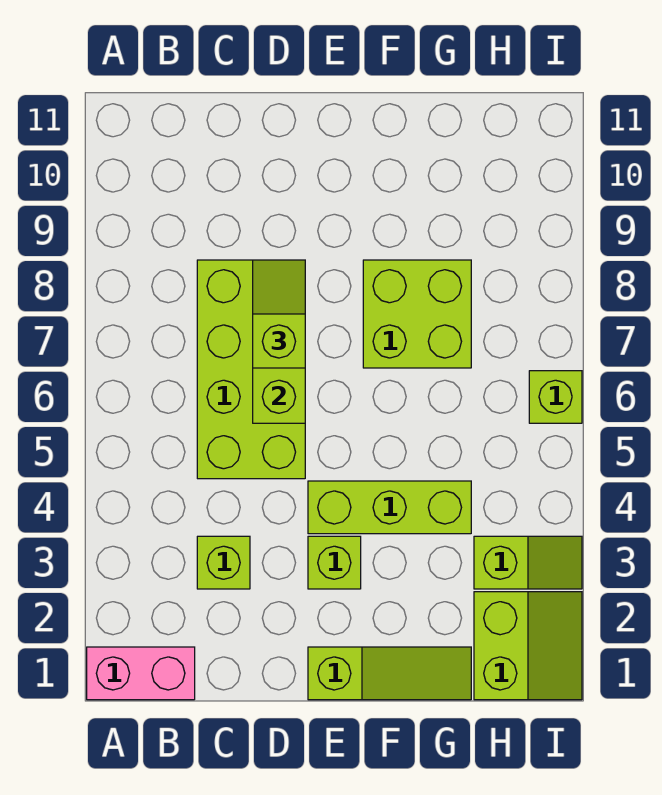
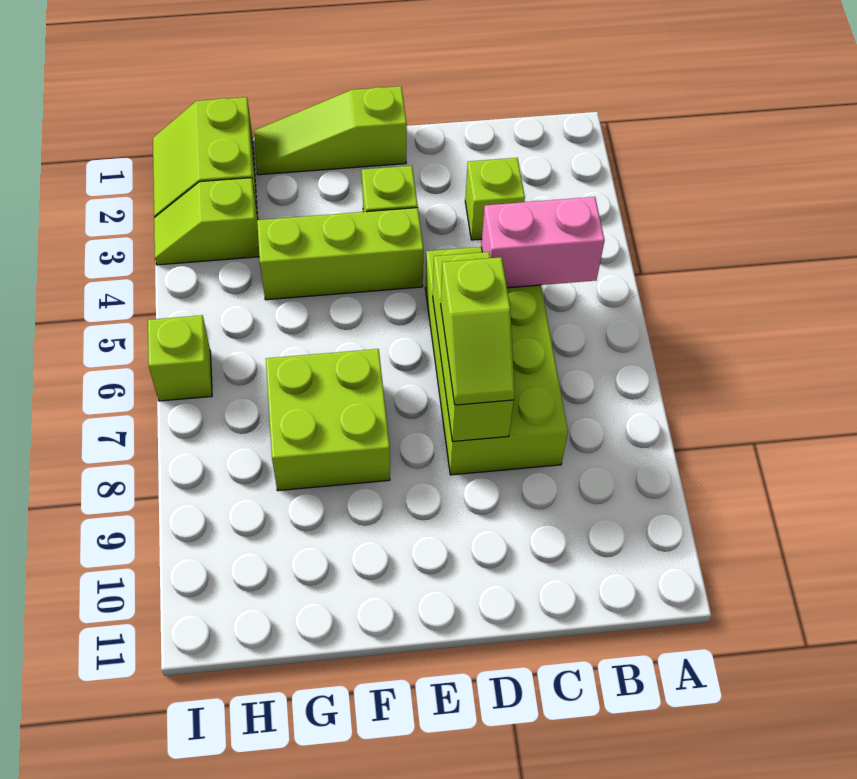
pink brick A1:B1 level 1 -> pink brick B5:C5 level 2

